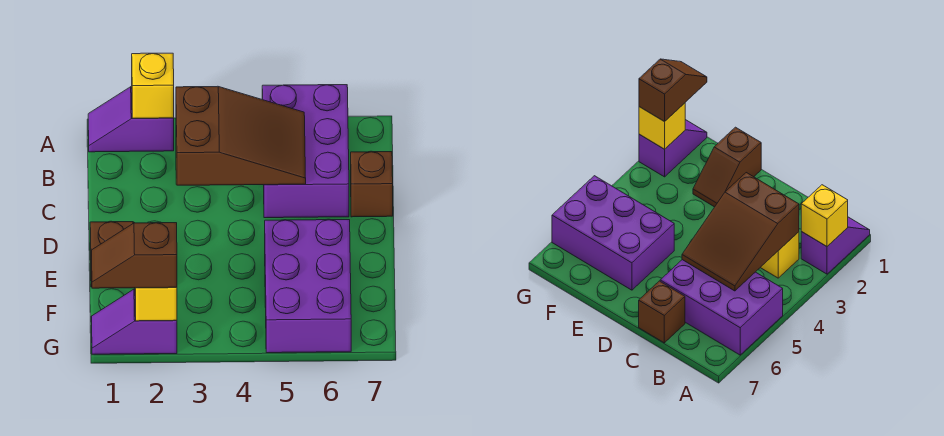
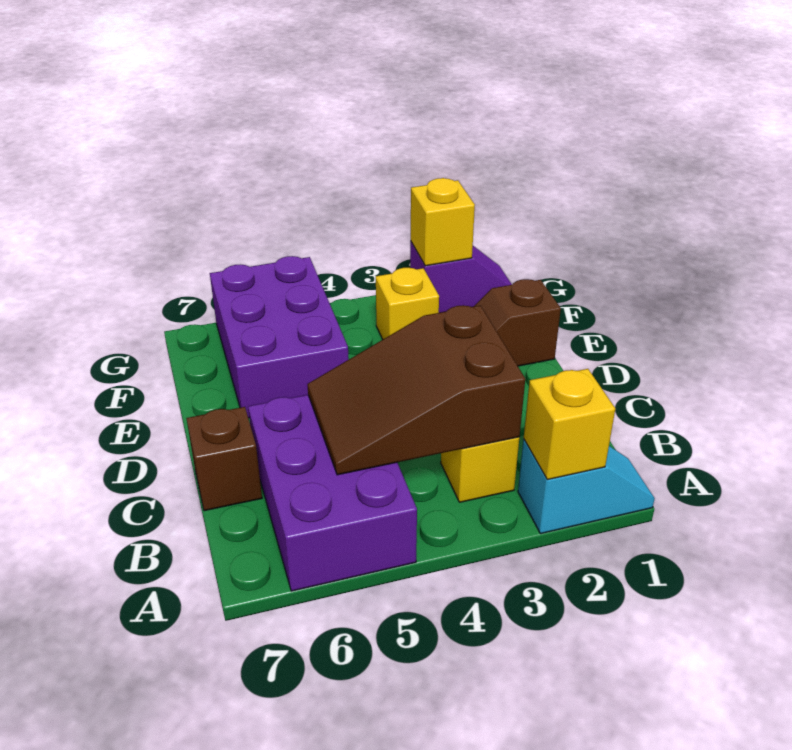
purple slope A1:A2 level 1 top 2 -> cyan slope A1:A2 level 1 top 2
none -> yellow brick F3 level 1
brown slope G1:G2 level 3 top 2 -> none

